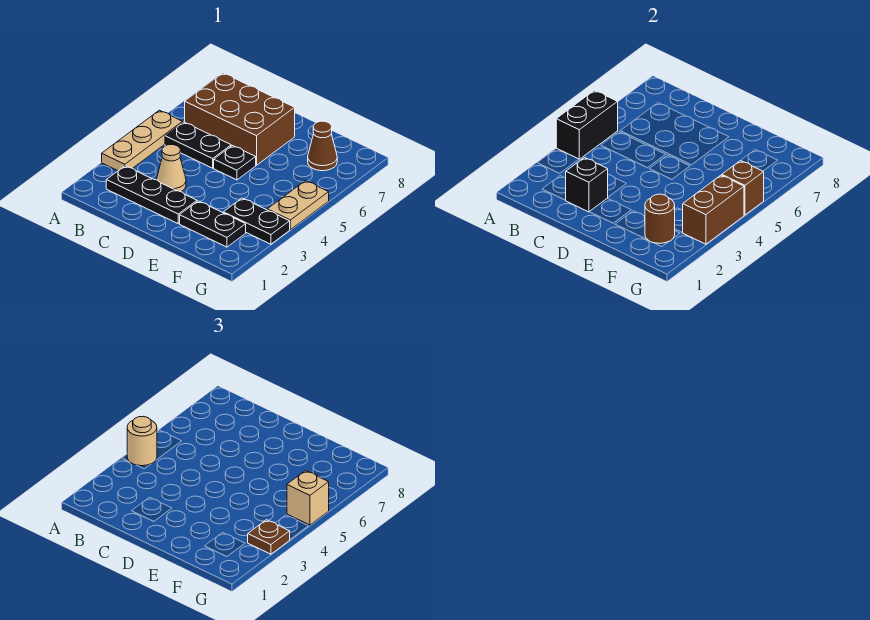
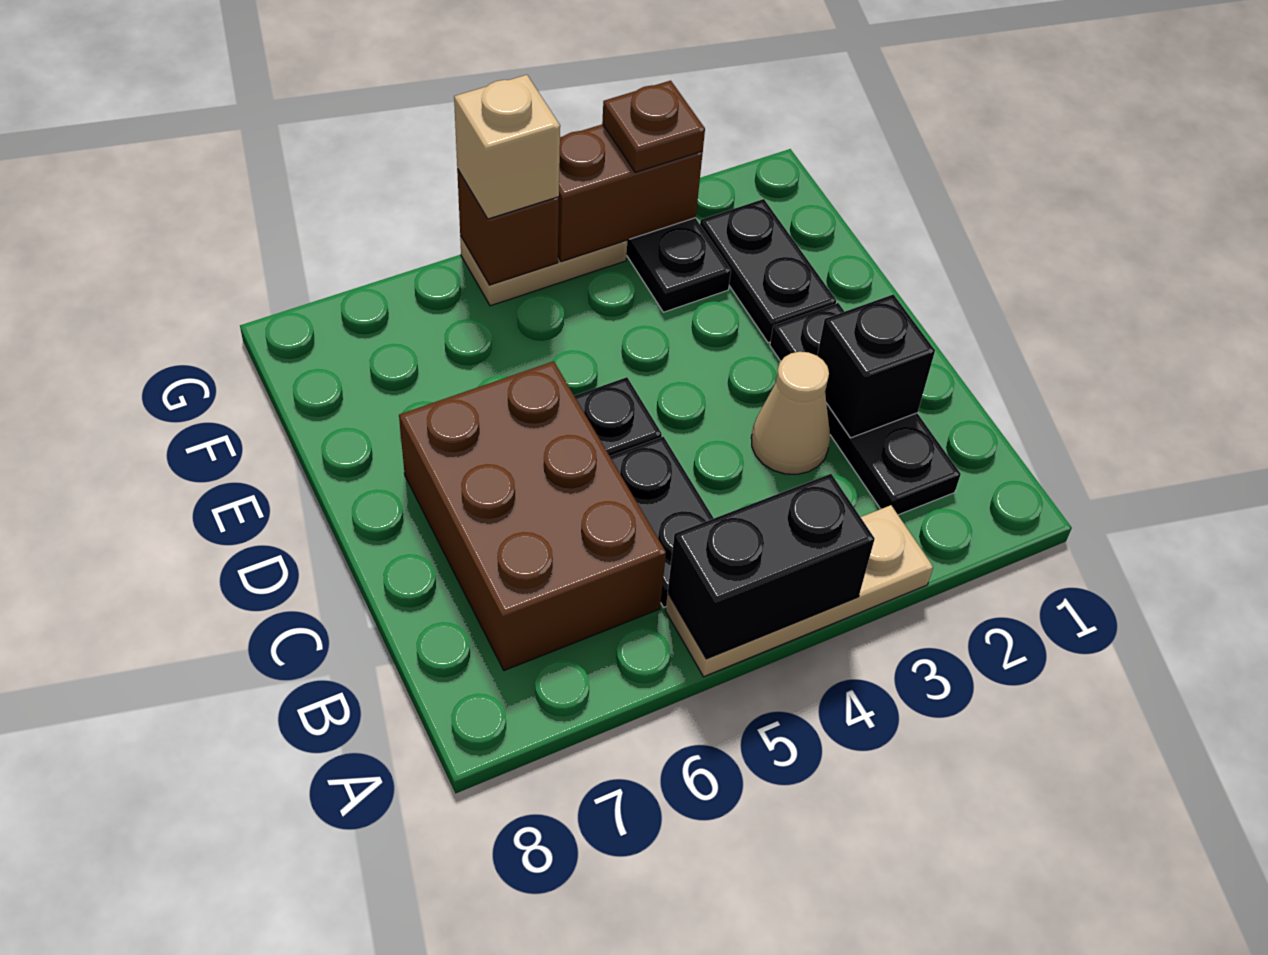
tan round brick A4 level 3 -> none
brown round brick F2 level 2 -> none
brown cone F7 level 1 -> none

